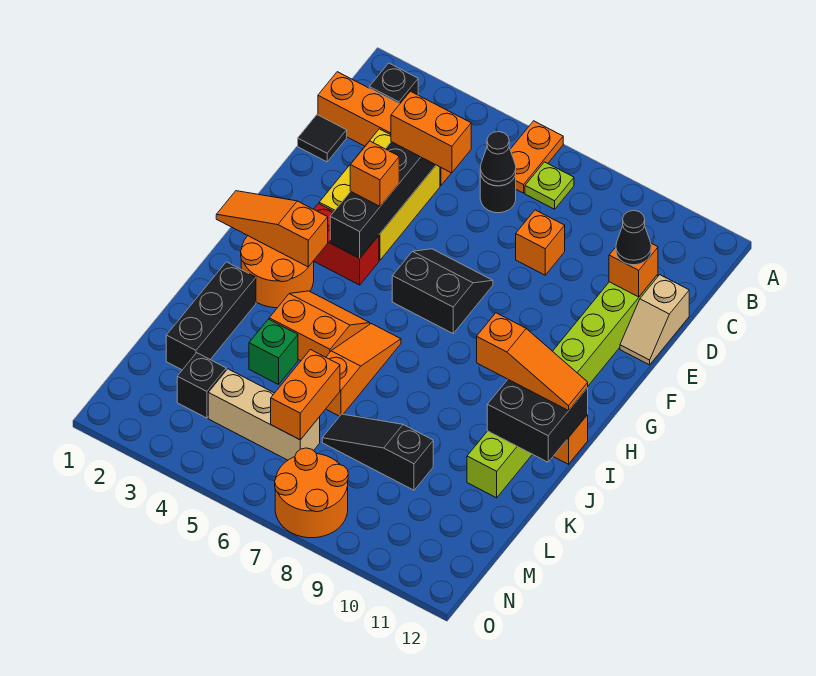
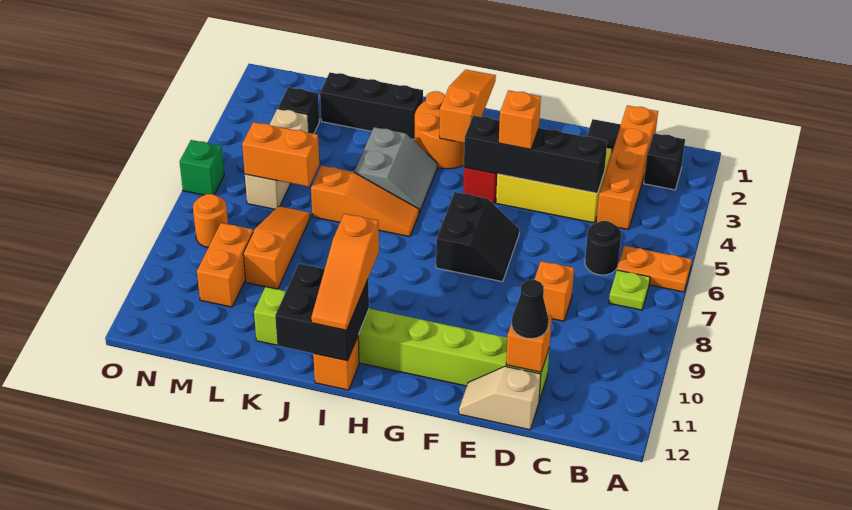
black cone C6 level 2 -> none
orange brick D4:D5 level 3 -> orange brick M9:M10 level 1
orange slope I4:J5 level 1 top J -> grey slope I4:J5 level 1 top J
green brick K4 level 1 -> green brick O6 level 1
black slope L7:L9 level 1 top 9 -> orange slope L7:L9 level 1 top 9
orange round brick N7:O8 level 1 -> orange round brick N8 level 1

